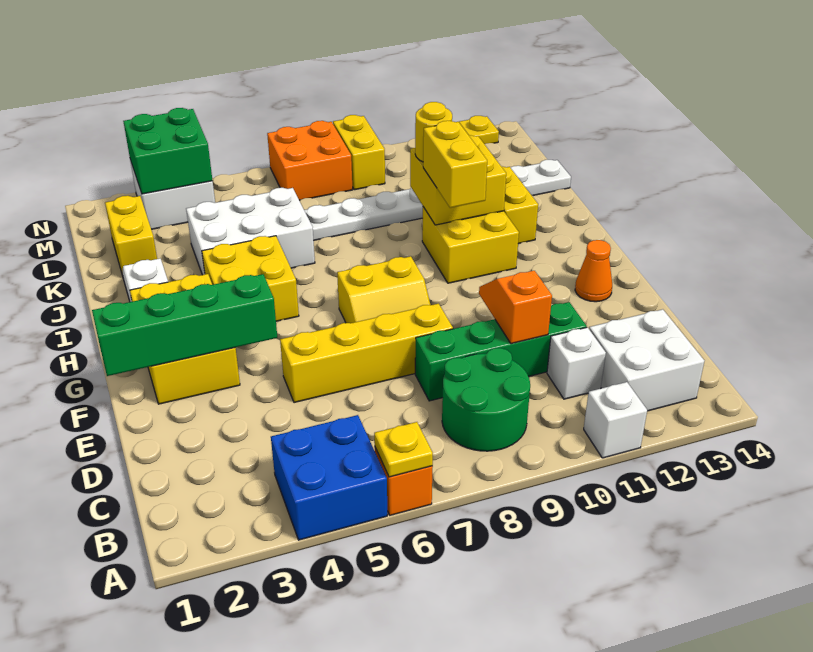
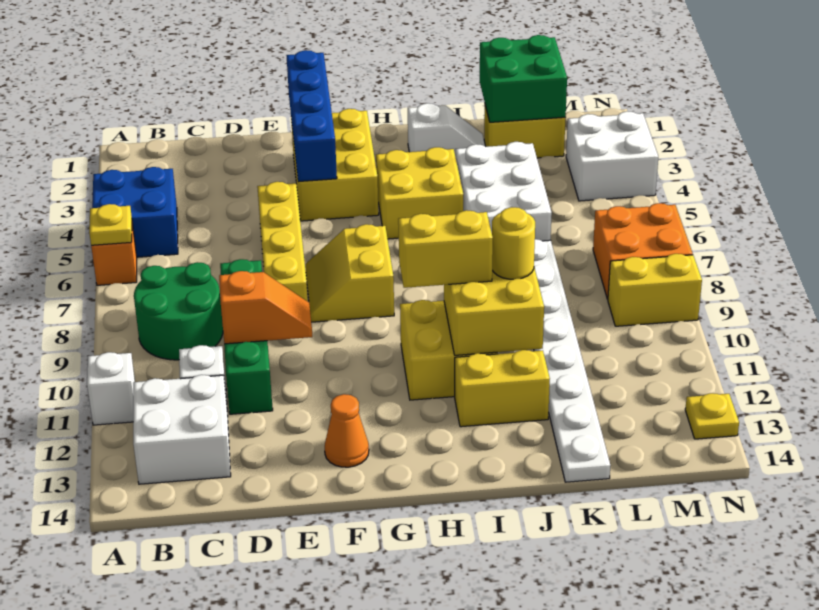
green brick F1:F4 level 2 -> blue brick F1:F4 level 2
yellow brick F2:H3 level 1 -> yellow brick F2:G4 level 1
green brick M3:N4 level 2 -> green brick K1:L2 level 2

